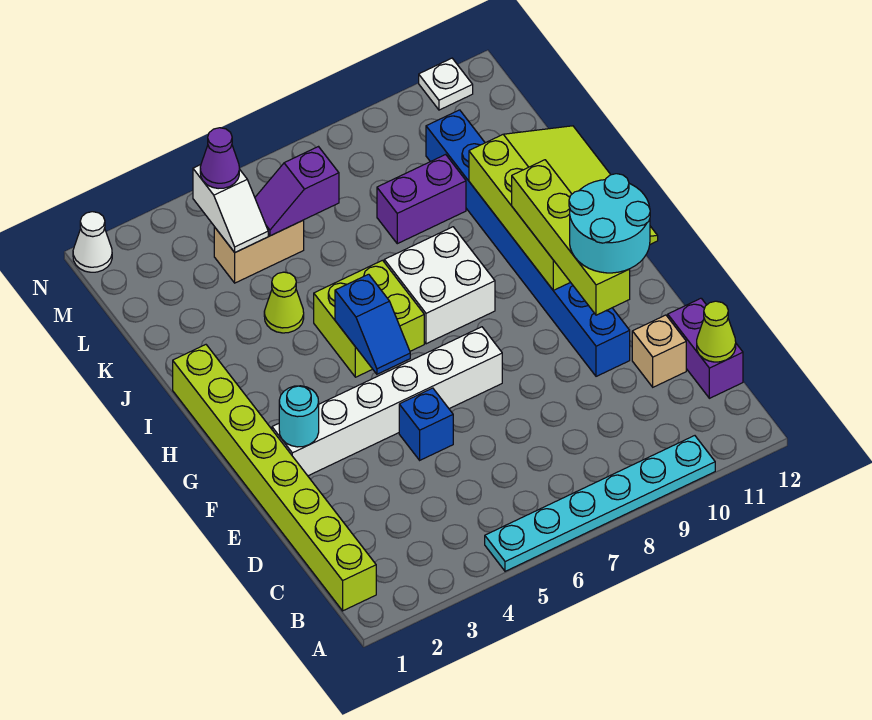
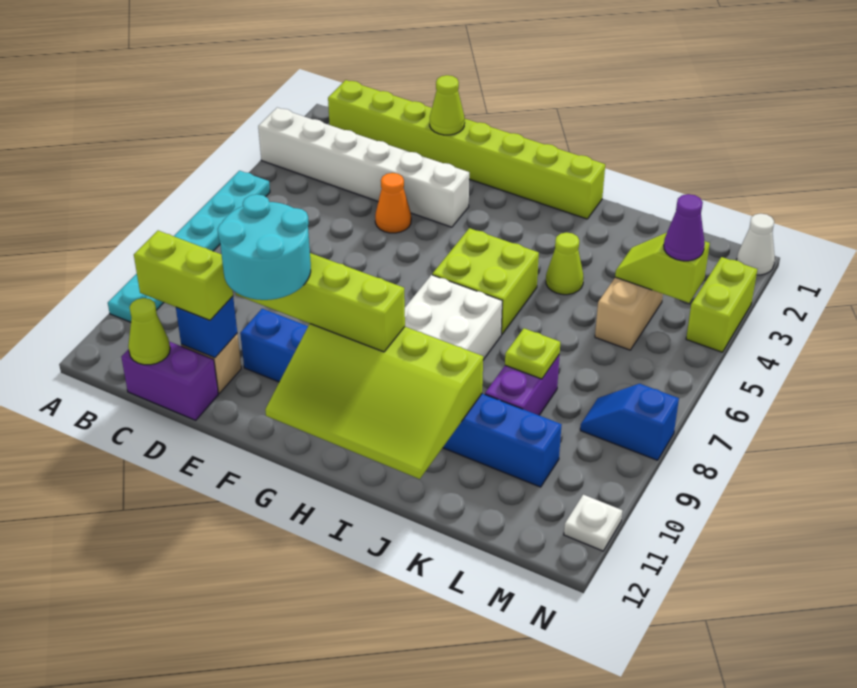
none -> lime brick C11:D11 level 3
none -> lime cone E1 level 2
none -> orange cone E4 level 1
blue brick E5 level 1 -> blue brick D11 level 2
white brick F2:F7 level 1 -> white brick A3:F3 level 1
cyan round brick F2 level 2 -> none
blue slope G5:H5 level 2 top H -> blue slope M8:N8 level 1 top N
none -> lime plate K8 level 2
white slope L4:M4 level 2 top M -> lime slope L4:M4 level 2 top M
purple slope L5:L6 level 2 top 6 -> none
none -> lime brick N3:N4 level 1

